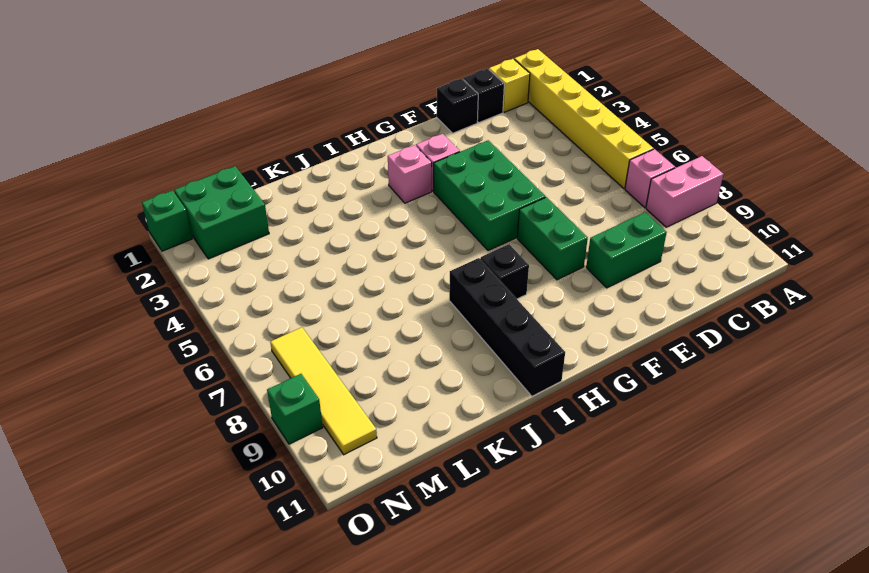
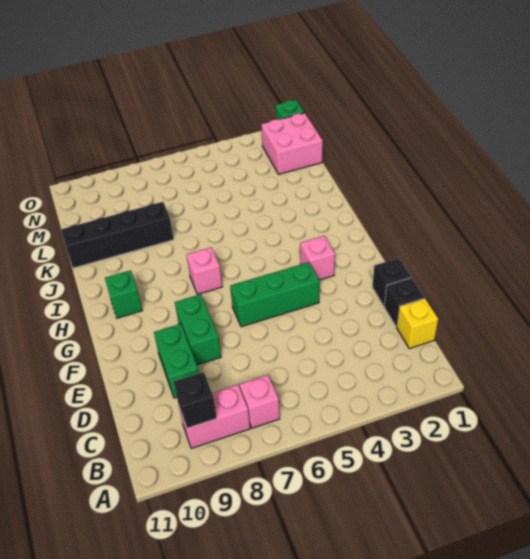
pink brick A8:B8 level 1 -> pink brick B8:B9 level 1
yellow brick B1:B6 level 1 -> none
green brick F4:G6 level 1 -> green brick F4:F6 level 1
green brick F7:F8 level 1 -> green brick E8:F8 level 1
pink brick H3 level 1 -> pink brick H7 level 1
black brick H8 level 1 -> black brick B9 level 2
black brick I8:I11 level 1 -> black brick K8:K11 level 1
green brick M1:N2 level 1 -> pink brick M1:N2 level 1
yellow tile N7:N10 level 1 -> none
green brick O9 level 1 -> green brick H10 level 1

